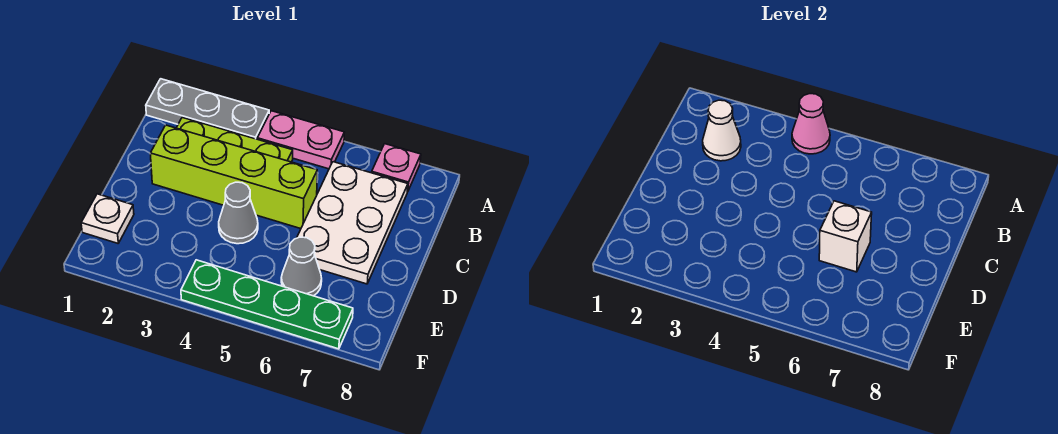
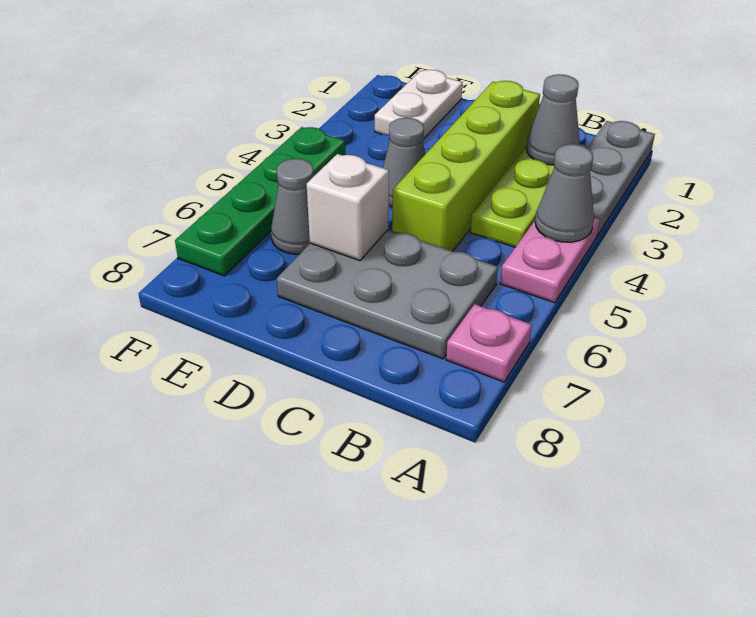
pink cone A4 level 2 -> grey cone A4 level 2
white cone B2 level 2 -> grey cone B2 level 2
white plate B6:D7 level 1 -> grey plate B6:D7 level 1
white plate E1 level 1 -> white plate E1:E2 level 1

